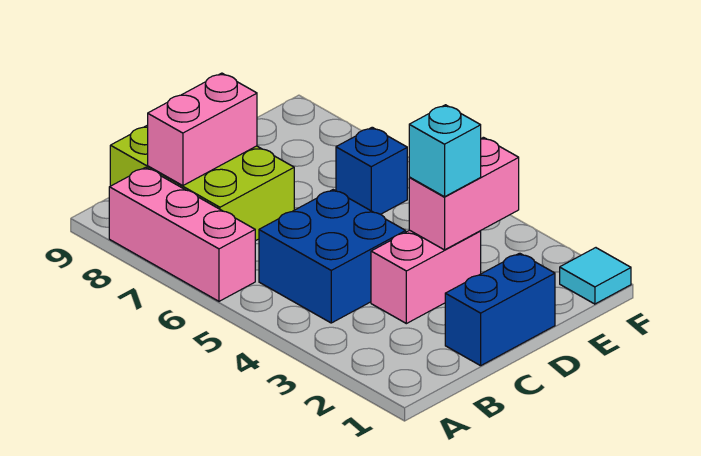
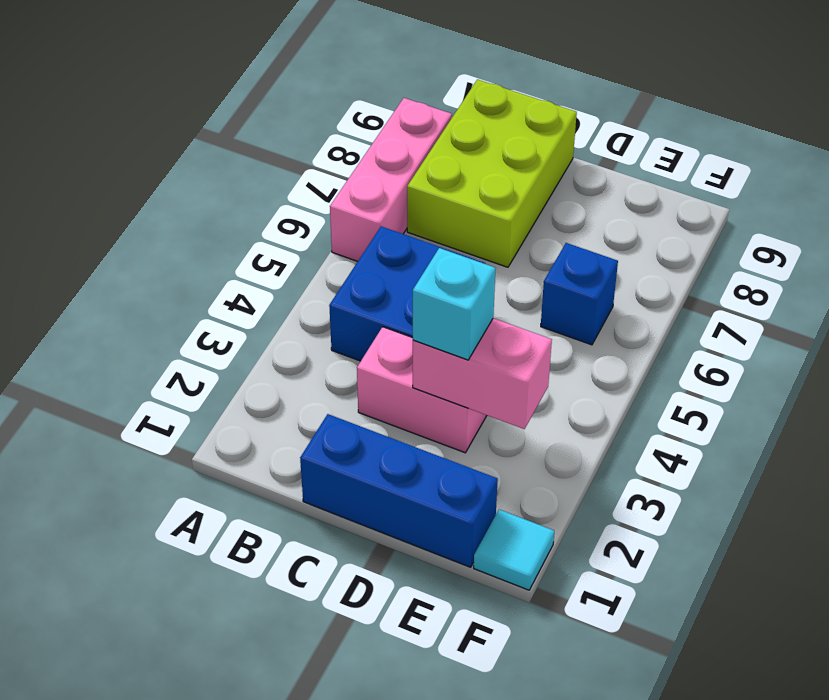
pink brick B8:C8 level 2 -> none
blue brick C1:D1 level 1 -> blue brick C1:E1 level 1

